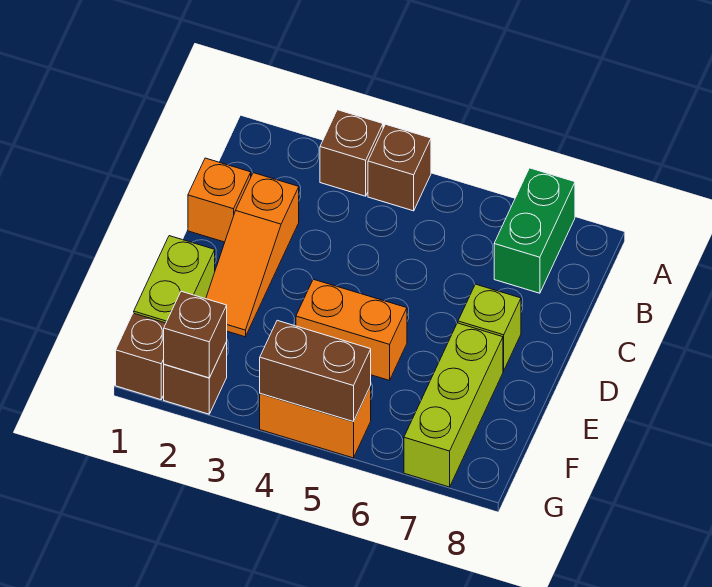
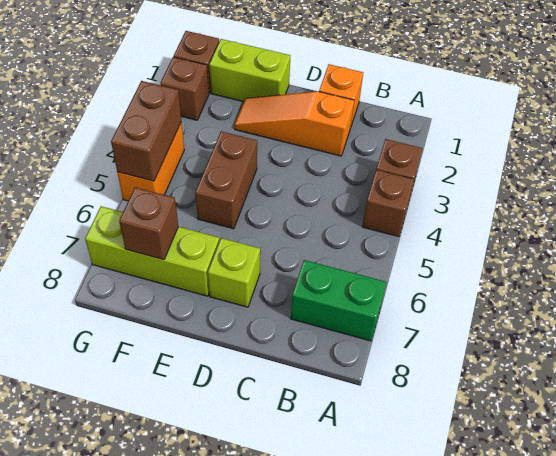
orange brick E4:E5 level 1 -> brown brick E4:E5 level 1
brown brick G2 level 2 -> brown brick F7 level 2

